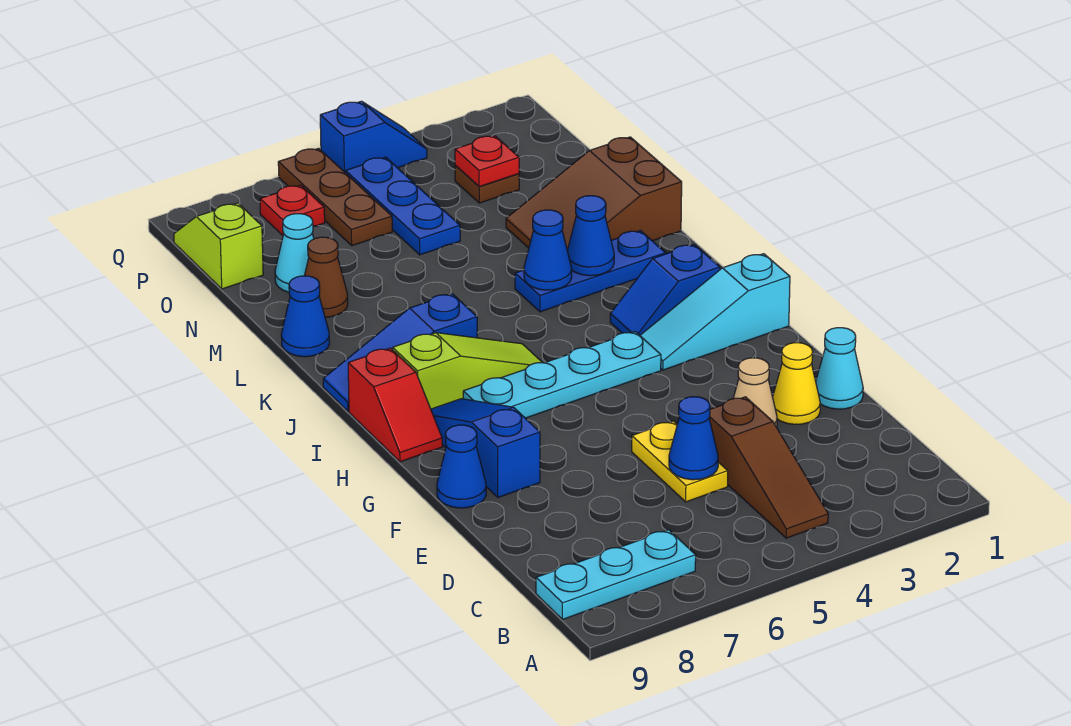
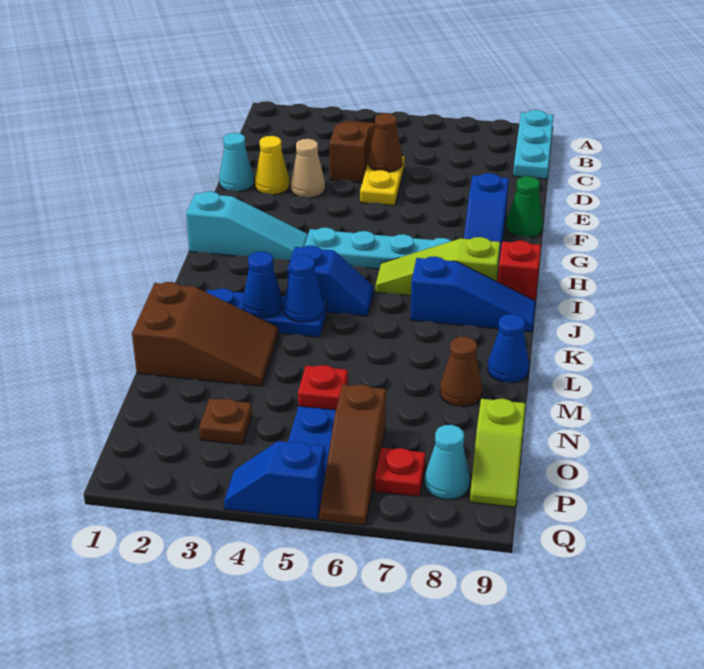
cyan plate B7:B9 level 1 -> cyan plate A9:C9 level 1
blue cone D5 level 2 -> brown cone D5 level 2
blue cone F9 level 1 -> green cone F9 level 1
blue slope I2:I3 level 1 top 2 -> blue slope J4:J5 level 1 top 4
cyan cone N8 level 1 -> cyan cone P8 level 1
red plate O3 level 2 -> red plate N5 level 2
brown plate O6:Q6 level 1 -> brown slope O6:Q6 level 1 top O

